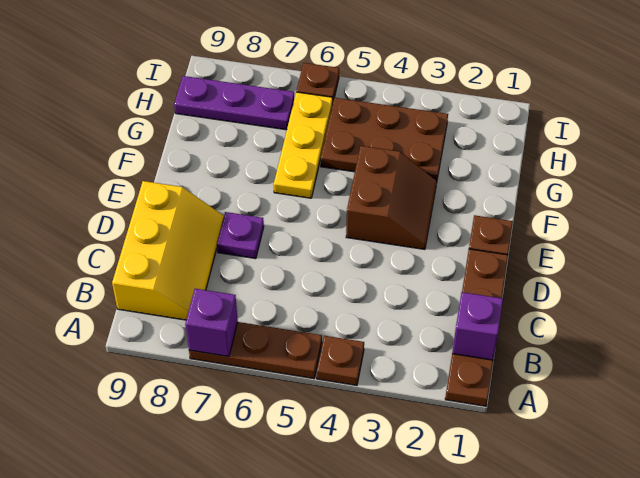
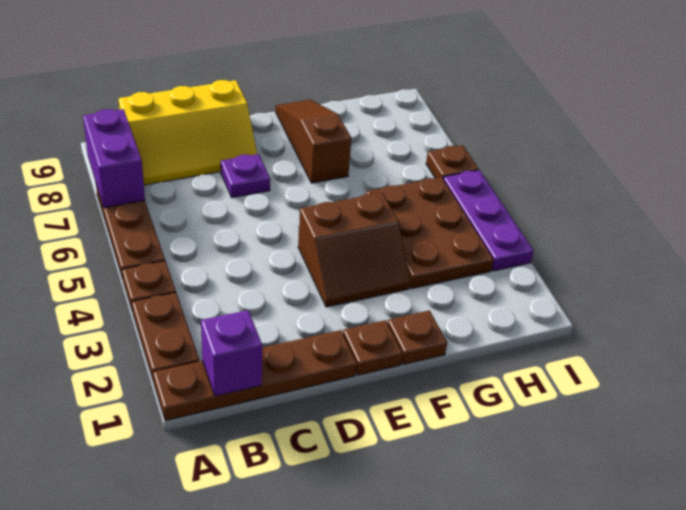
none -> brown plate A2:A3 level 1
purple brick A7 level 2 -> purple brick A7:A8 level 2
none -> brown plate F1 level 1
yellow plate F6:H6 level 1 -> none
none -> brown slope F7:F9 level 1 top 7
purple plate H7:H9 level 1 -> purple plate I3:I5 level 1

